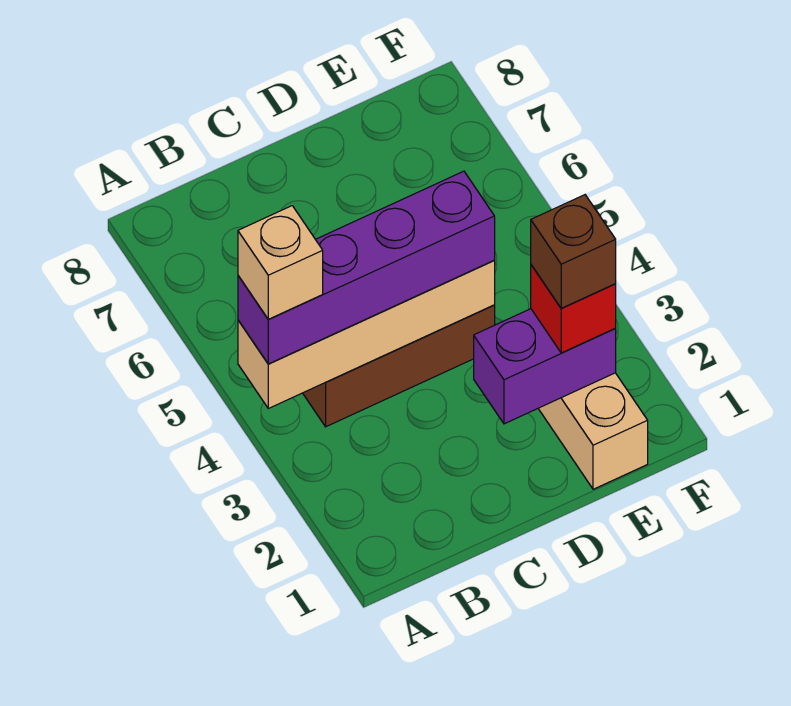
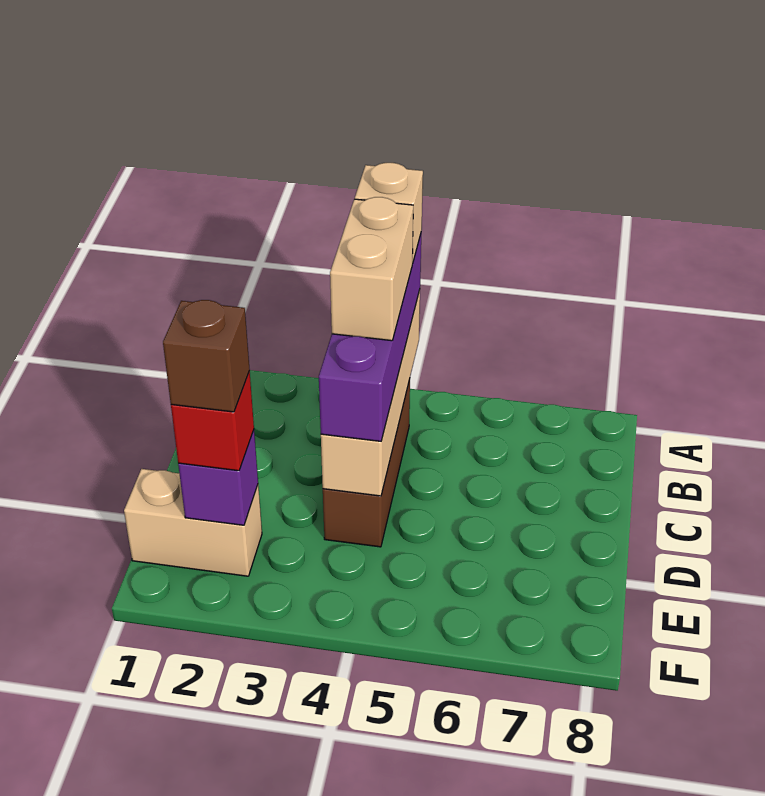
none -> tan brick B4:C4 level 4
purple brick D2:E2 level 2 -> purple brick E2 level 2

